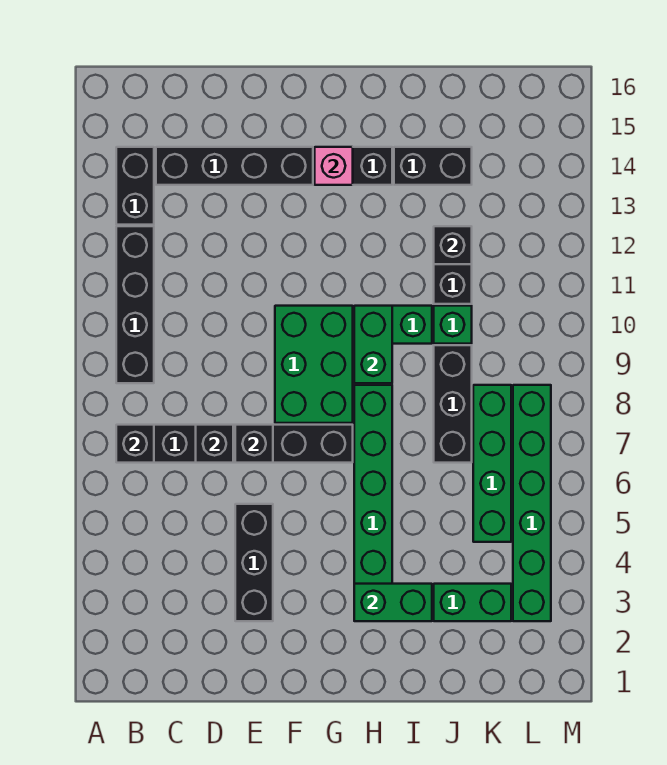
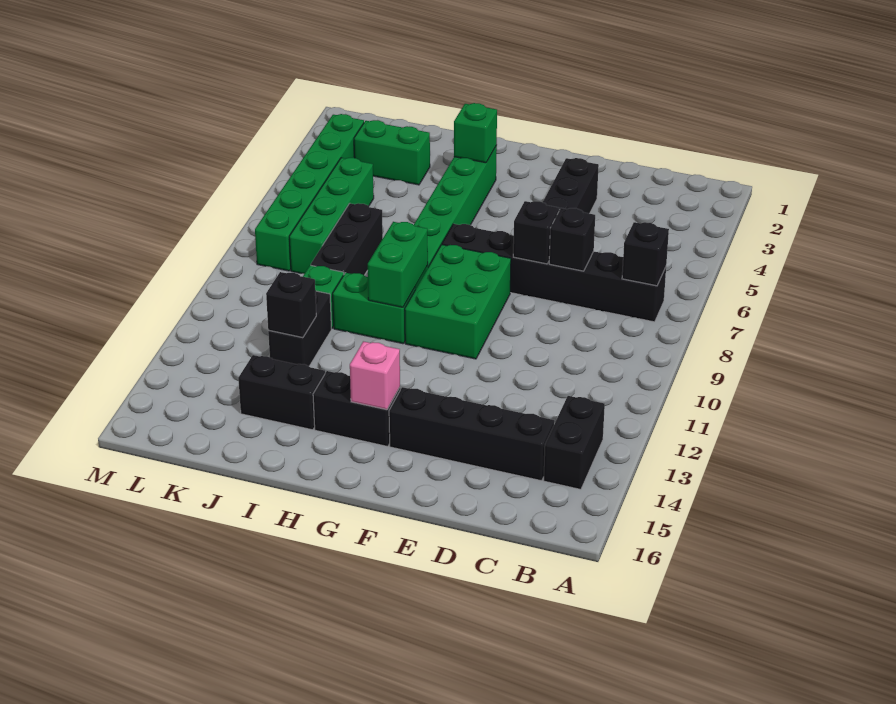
black brick B9:B12 level 1 -> none
green brick H3:I3 level 2 -> green brick H3 level 2

